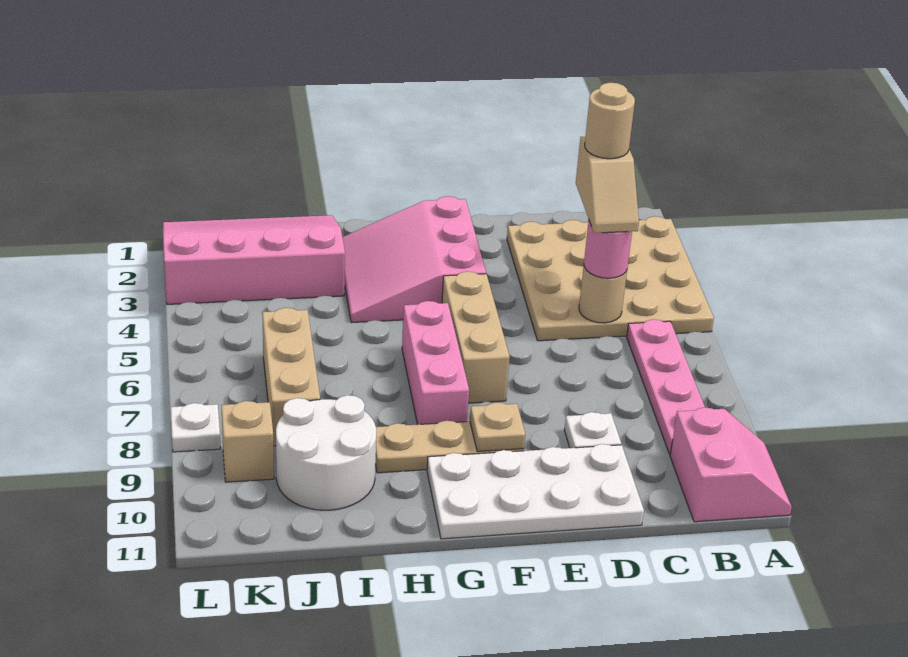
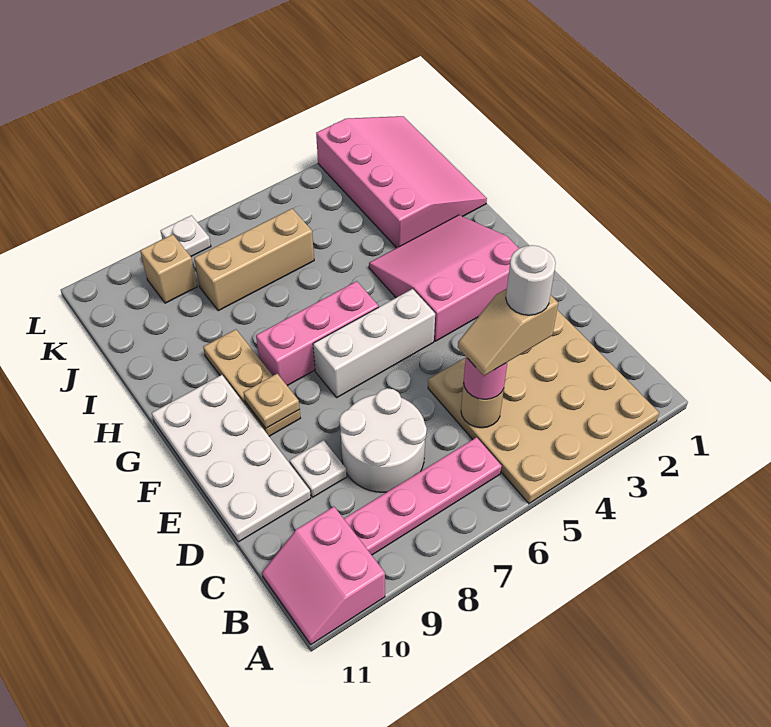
pink slope A10:B11 level 1 top B -> pink slope A10:B11 level 1 top 10
tan round brick C4 level 5 -> white round brick C4 level 5
tan brick F5:F7 level 1 -> white brick F5:F7 level 1
white round brick I9:J10 level 1 -> white round brick C7:D8 level 1

